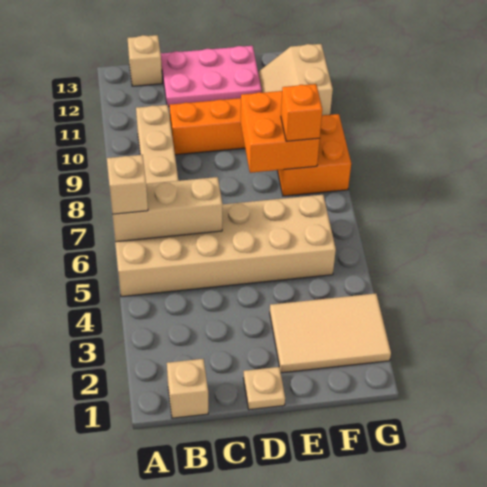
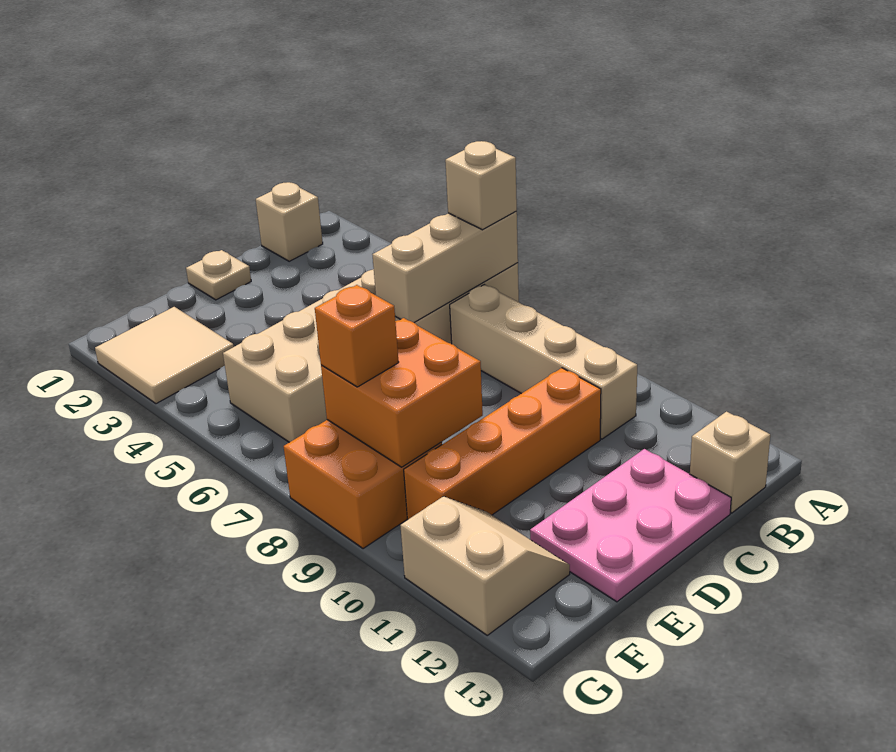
tan tile E2:G3 level 1 -> tan tile F2:G3 level 1

